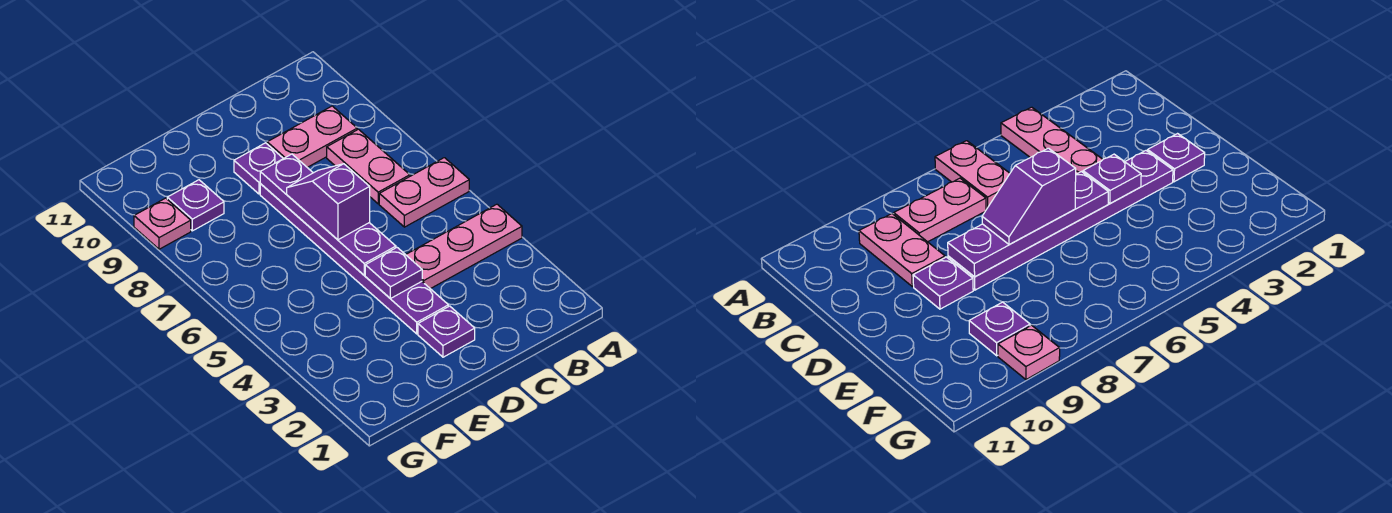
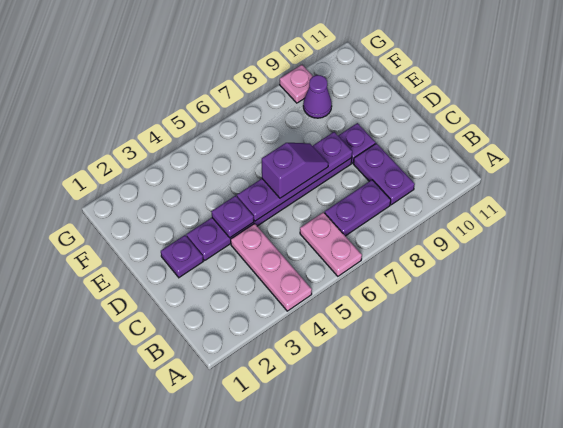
pink plate B7:B8 level 1 -> purple plate B7:B8 level 1
pink plate B9:C9 level 1 -> purple plate B9:C9 level 1
purple plate F9 level 1 -> purple cone F9 level 1

